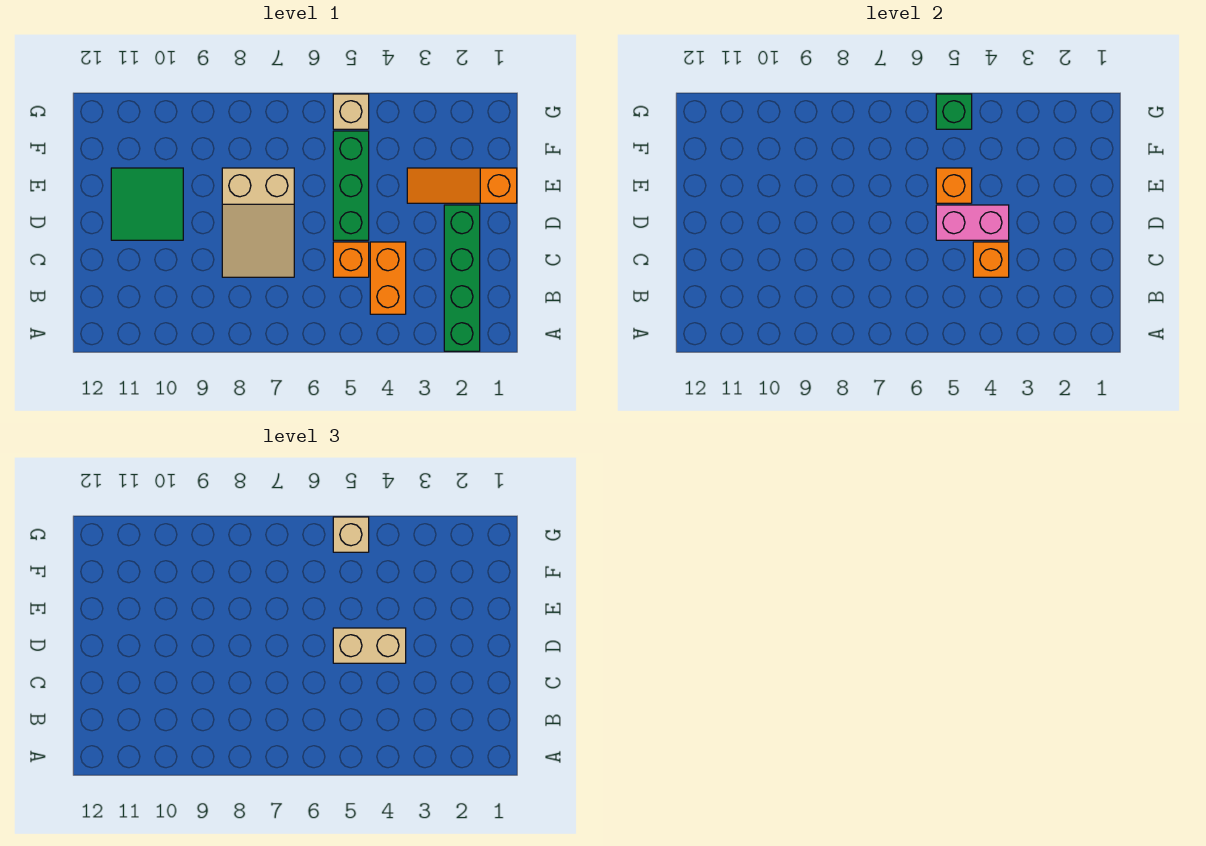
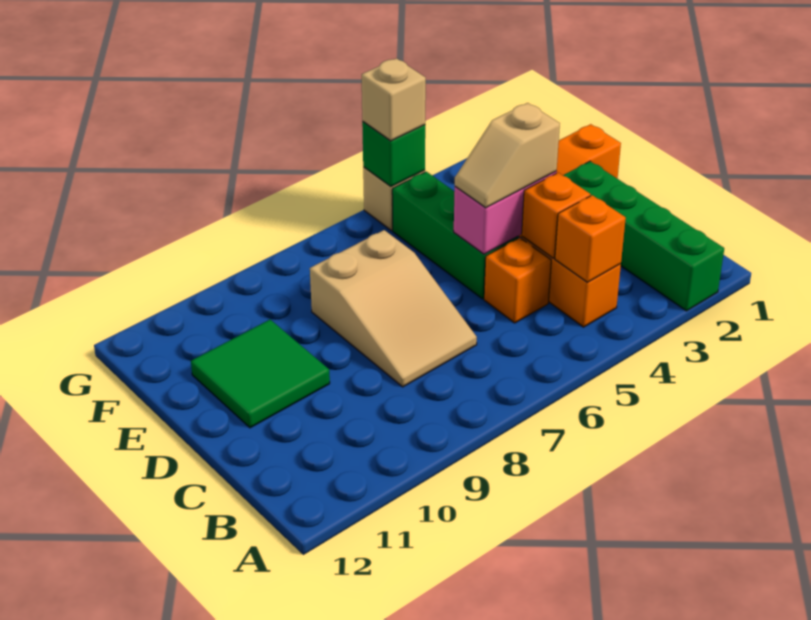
tan brick D4:D5 level 3 -> tan slope D4:D5 level 3 top 4
orange brick E5 level 2 -> orange brick B4 level 2

